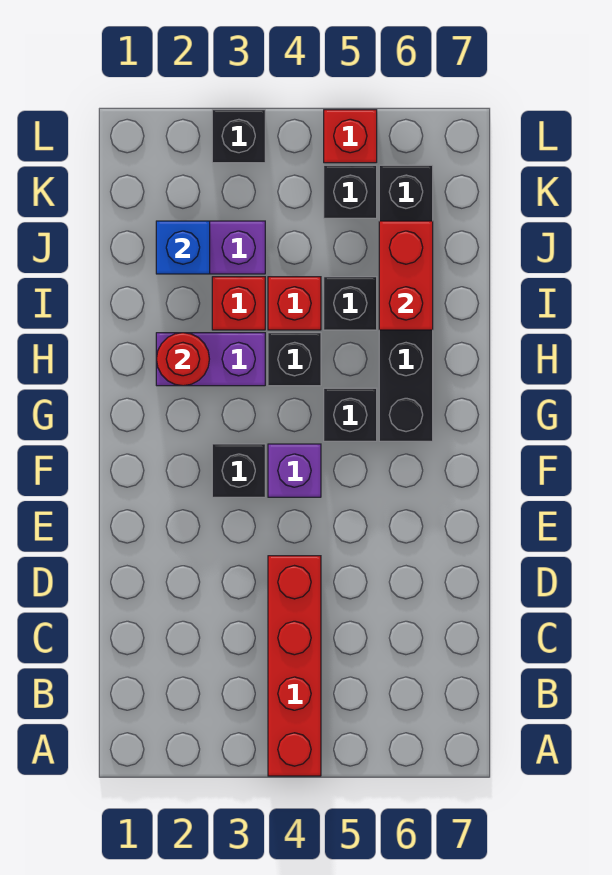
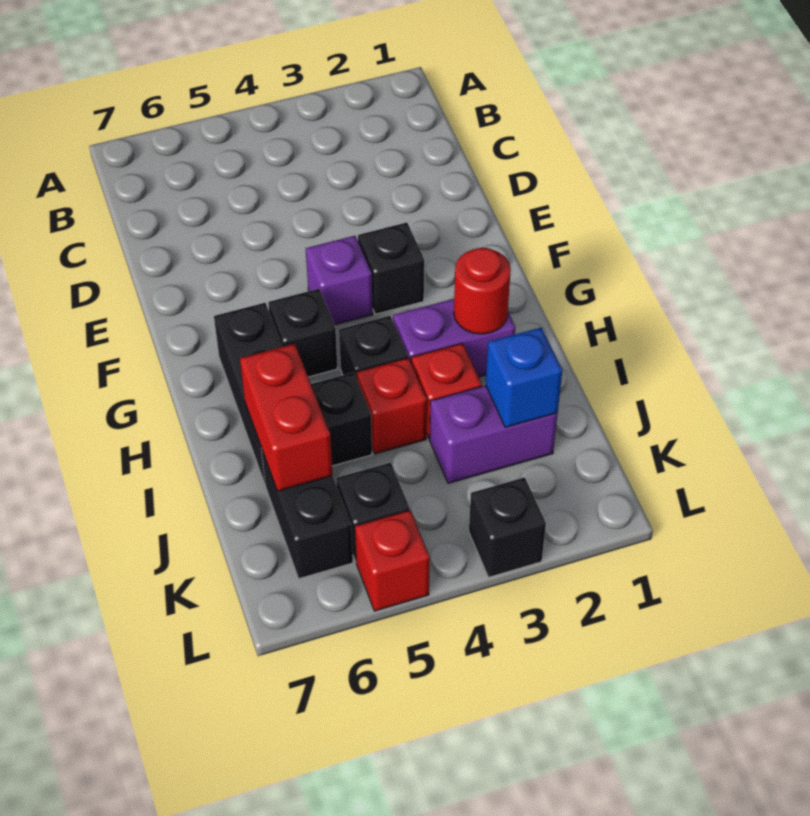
red brick A4:D4 level 1 -> none

